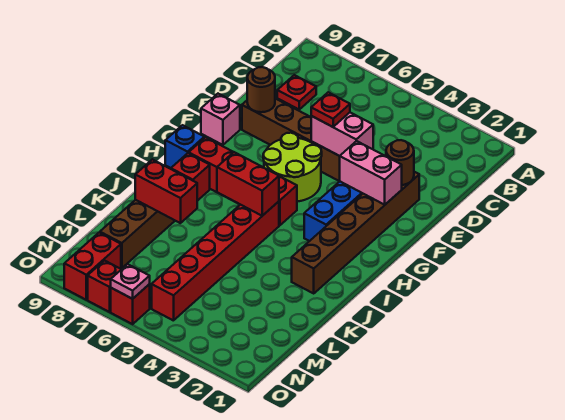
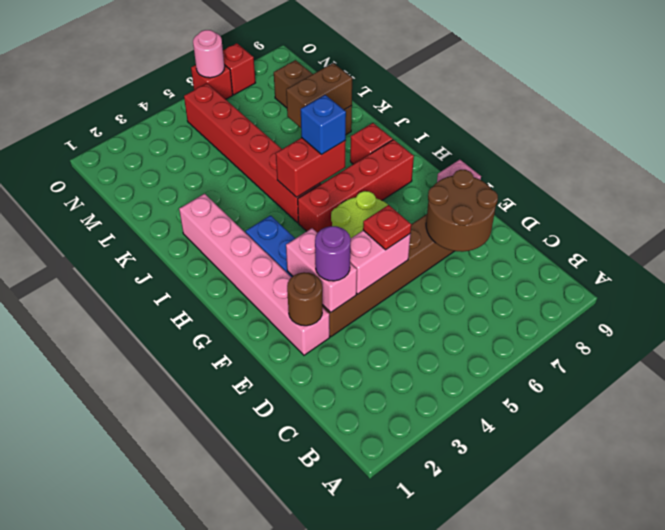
red plate C8 level 1 -> none
brown brick E2:J2 level 1 -> pink brick E2:J2 level 1
none -> purple round brick E3 level 3
brown round brick E8 level 2 -> brown round brick D7:E8 level 2
pink brick F2:F3 level 2 -> pink brick E3:F3 level 2
blue brick H9 level 1 -> blue brick I6 level 3
red brick K7:K8 level 2 -> brown brick K7:K8 level 2
red brick N8:O8 level 1 -> none
pink plate O6 level 2 -> pink round brick O6 level 2

